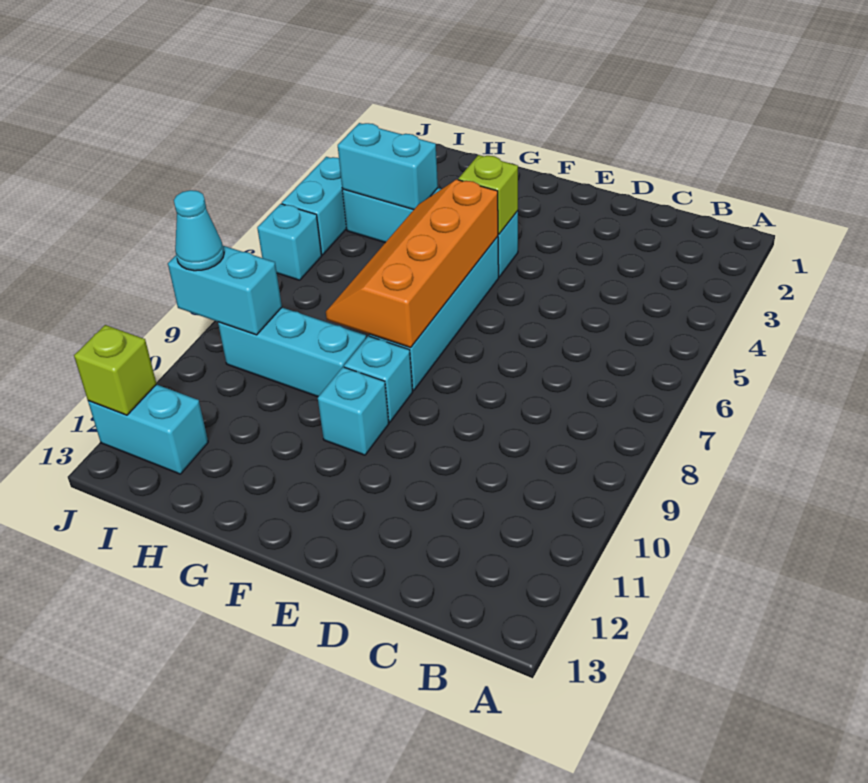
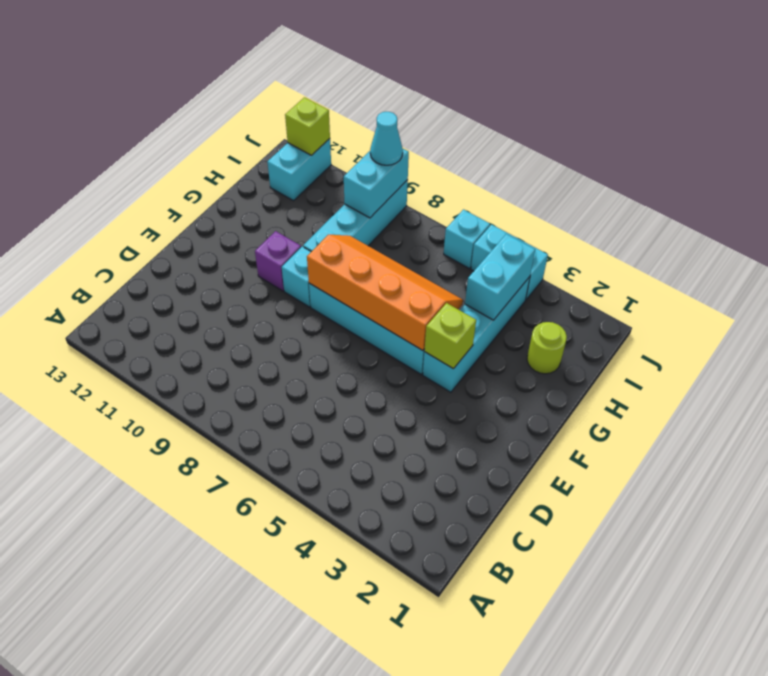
cyan brick F10 level 1 -> purple brick F10 level 1
cyan brick G9:I9 level 1 -> cyan brick G9:J9 level 1
none -> lime round brick H2 level 1

